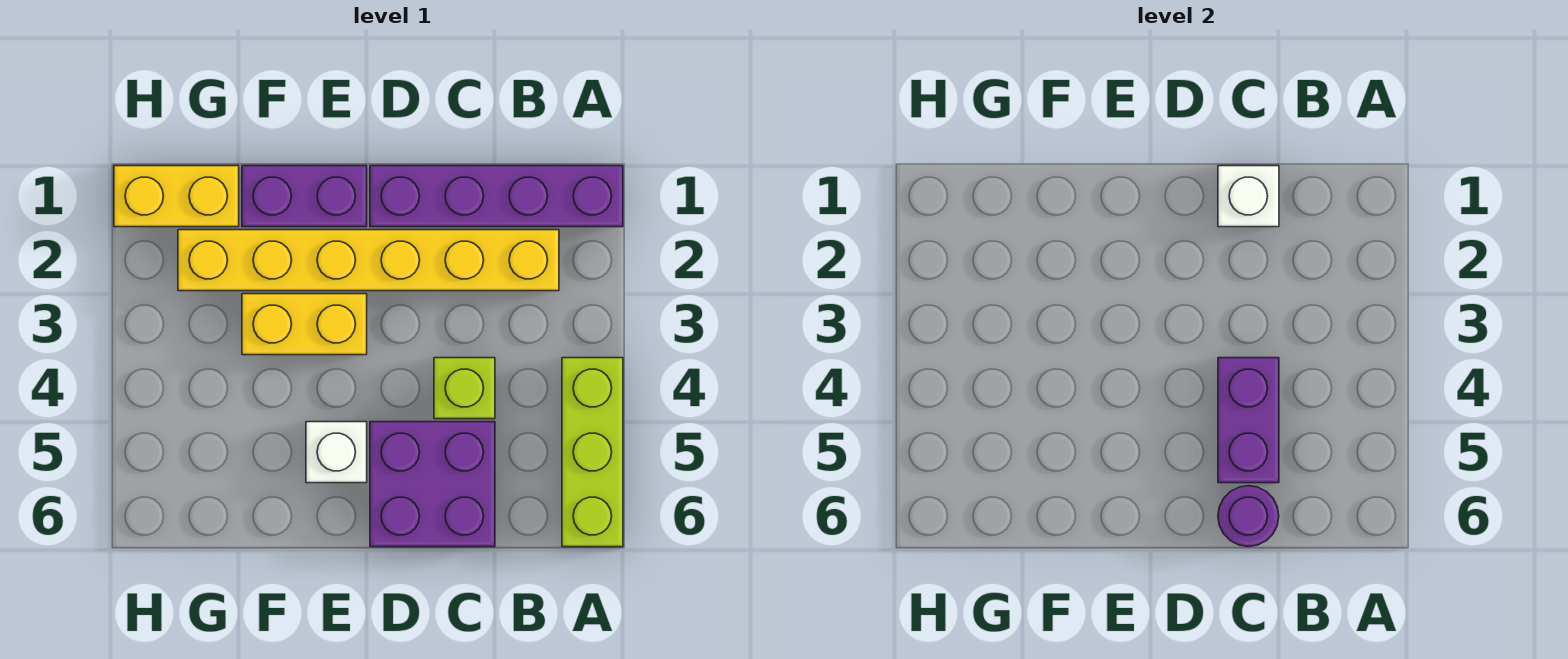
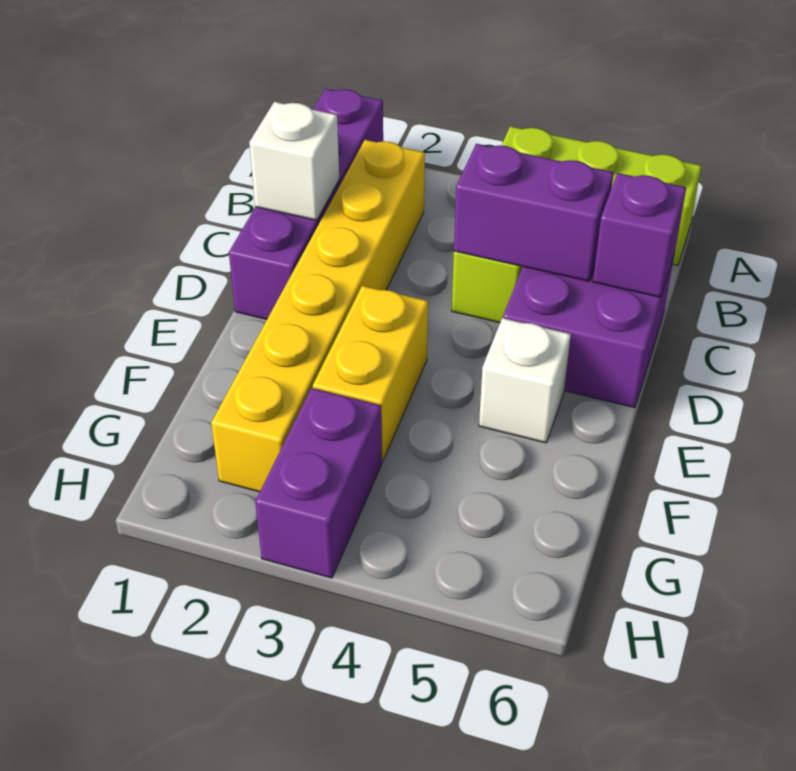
purple round brick C6 level 2 -> purple brick C6 level 2
purple brick E1:F1 level 1 -> purple brick G3:H3 level 1
yellow brick G1:H1 level 1 -> none

